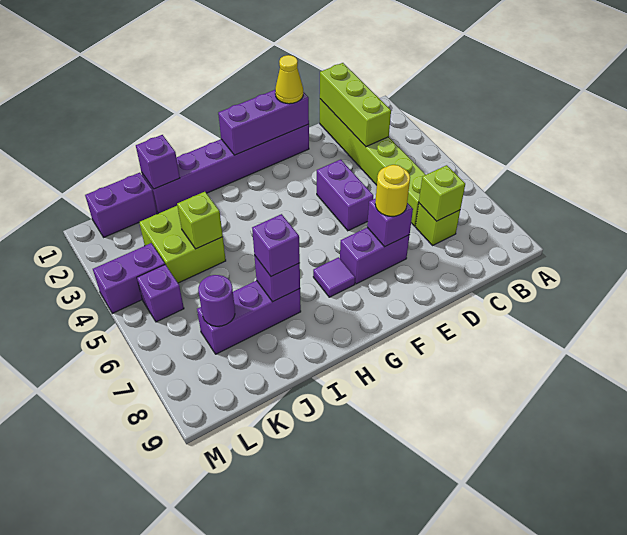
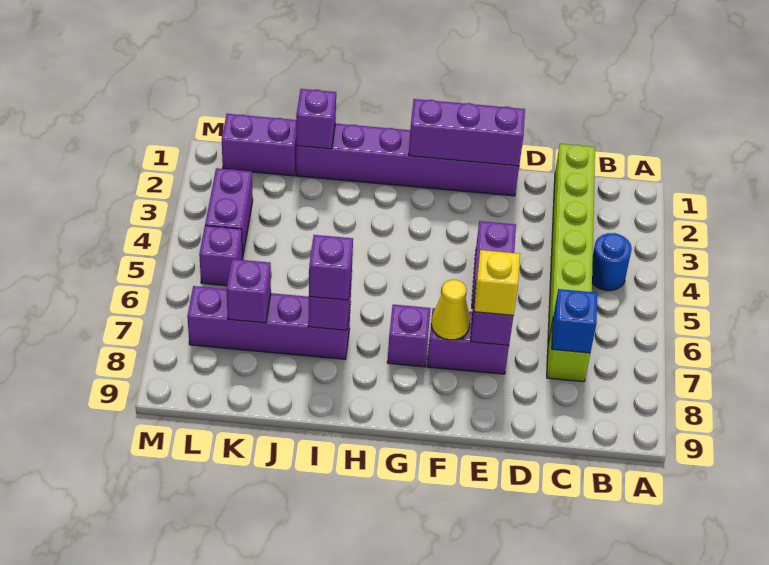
none -> blue round brick B4 level 1
lime brick C1:C3 level 2 -> none
lime brick C7 level 2 -> blue brick C7 level 2
yellow cone E1 level 3 -> yellow cone F7 level 2
yellow round brick E7 level 3 -> yellow brick E7 level 3
purple tile G7 level 1 -> purple brick G7 level 1
purple brick I7:K7 level 1 -> purple brick I7:L7 level 1
lime brick J3:K4 level 1 -> none
lime brick J4 level 2 -> none
purple round brick K7 level 2 -> purple brick K7 level 2
purple brick L4:M4 level 1 -> purple brick L3:L4 level 1

